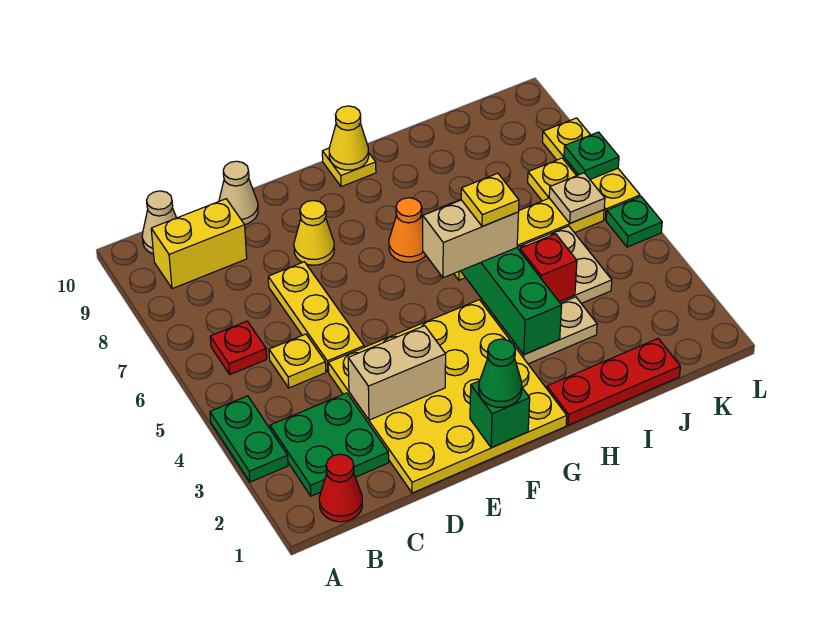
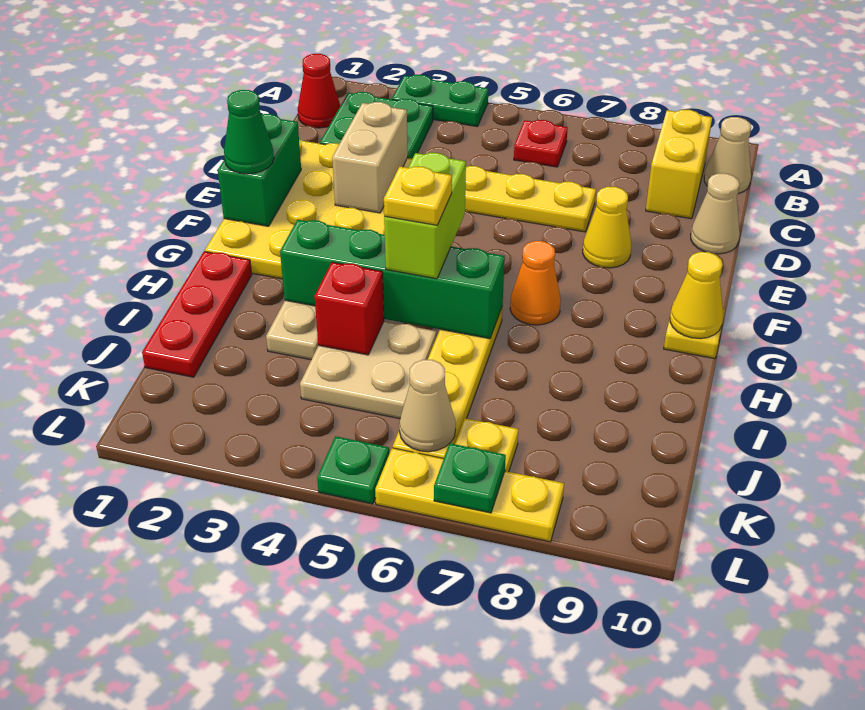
yellow plate C5 level 1 -> none
green brick F1 level 2 -> green brick E1:F1 level 2
tan brick G5:H5 level 3 -> lime brick G5:H5 level 3
tan plate K6 level 2 -> tan cone K6 level 2

